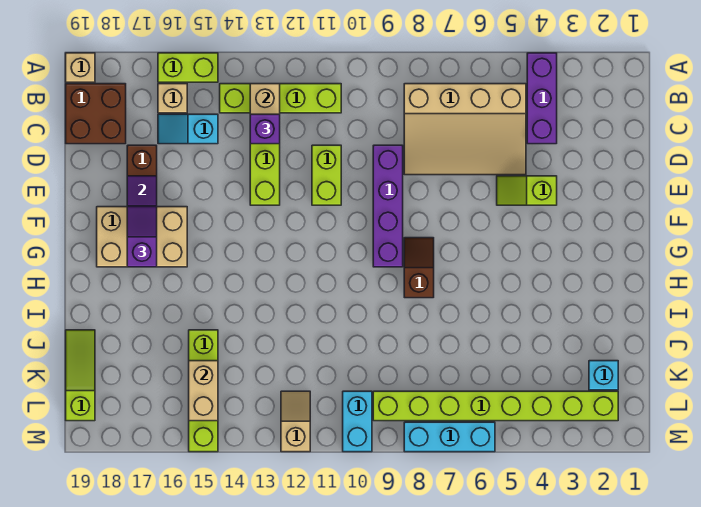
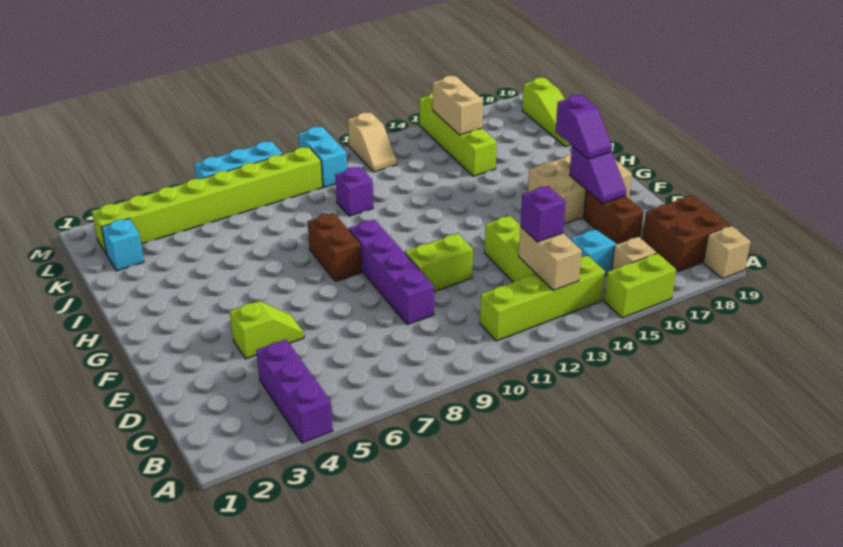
tan slope B5:D8 level 1 top B -> none
lime brick D11:E11 level 1 -> lime brick E10:E11 level 1
brown slope G8:H8 level 1 top H -> brown brick G8:H8 level 1
none -> purple brick J10 level 1

